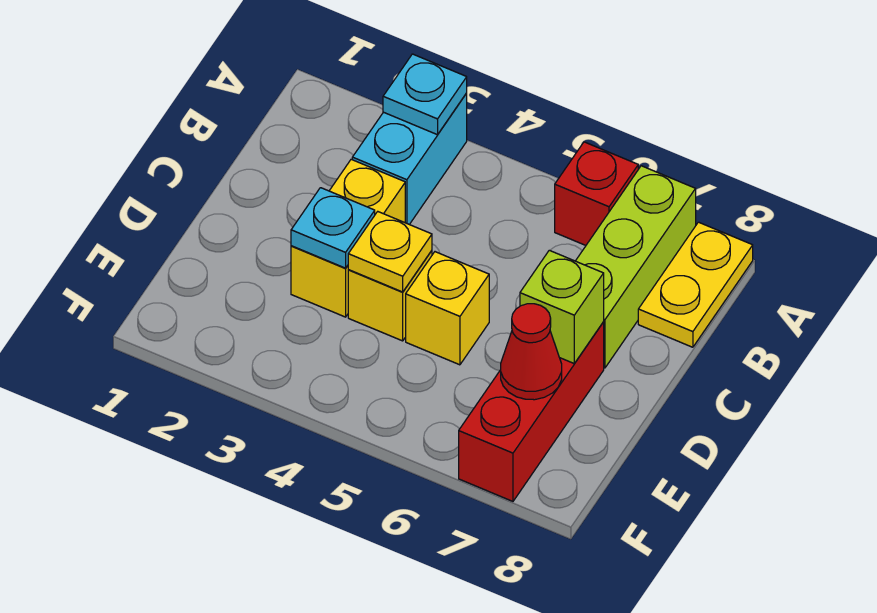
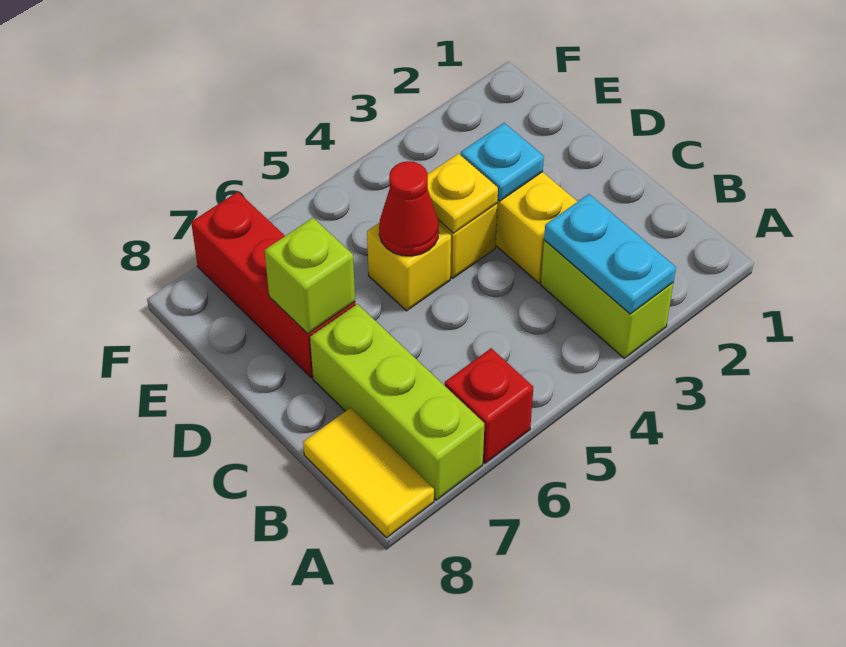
cyan brick A3:B3 level 1 -> lime brick A3:B3 level 1
cyan plate A3 level 2 -> cyan plate A3:B3 level 2
yellow plate A8:B8 level 1 -> yellow tile A8:B8 level 1
red cone E7 level 2 -> red cone D5 level 2

